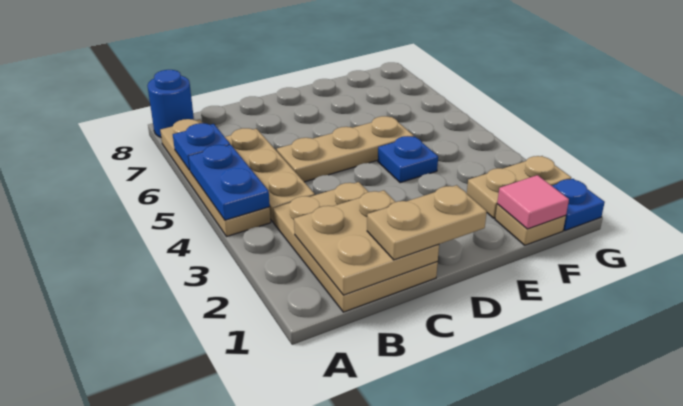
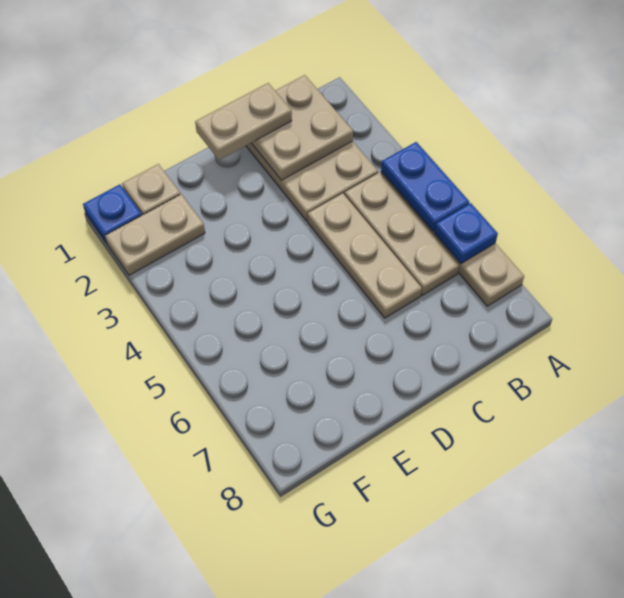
blue round brick A8 level 1 -> none
tan plate C5:E5 level 1 -> tan plate C4:C6 level 1
blue plate E4 level 1 -> none
pink tile F1 level 2 -> none

